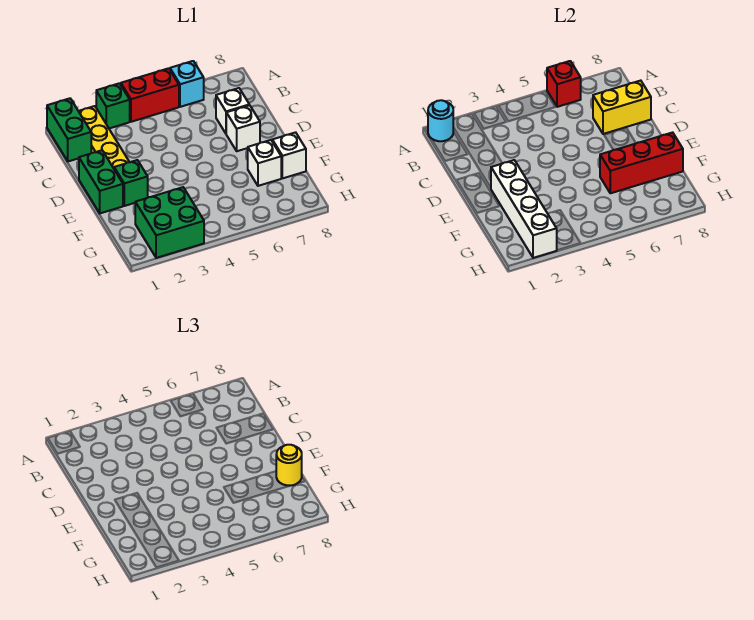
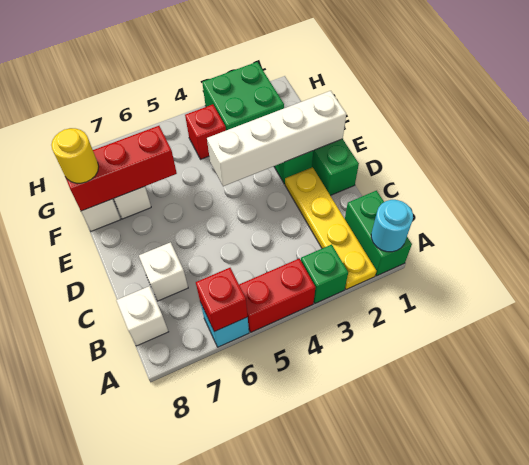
yellow brick C7:C8 level 2 -> none
white brick D7 level 1 -> white brick B8 level 1
white brick E2:H2 level 2 -> white brick E1:E4 level 2
none -> red brick G4 level 1

